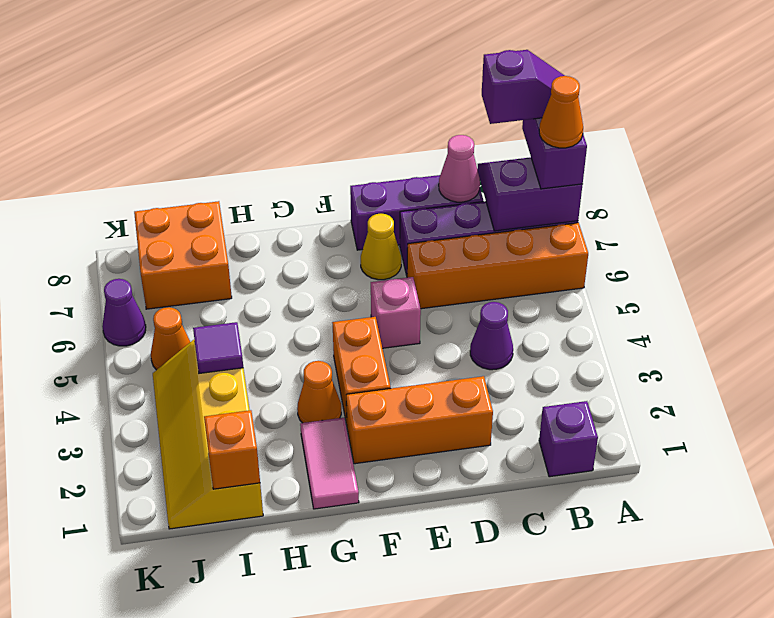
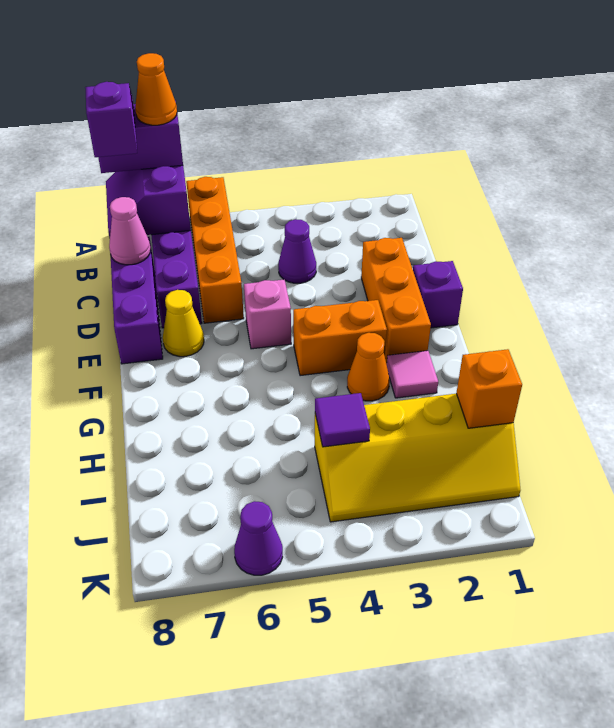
purple brick B1 level 1 -> purple brick E1 level 1
pink tile G1:G2 level 1 -> pink tile G2 level 1
orange brick I7:J8 level 1 -> none
orange cone J5 level 1 -> none

